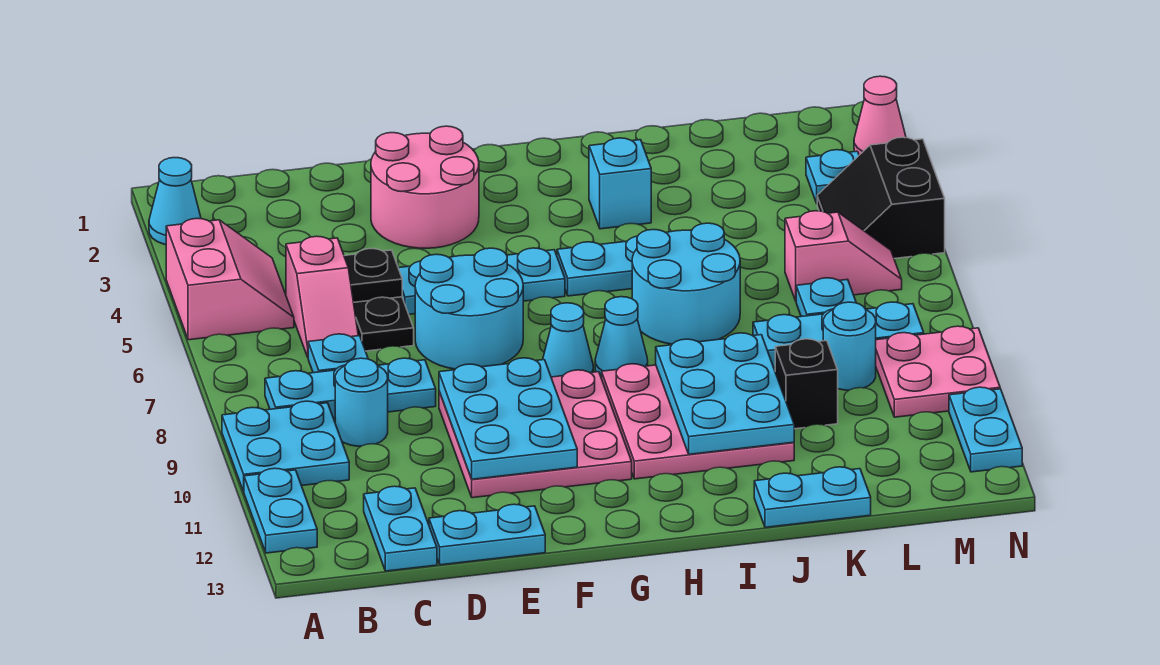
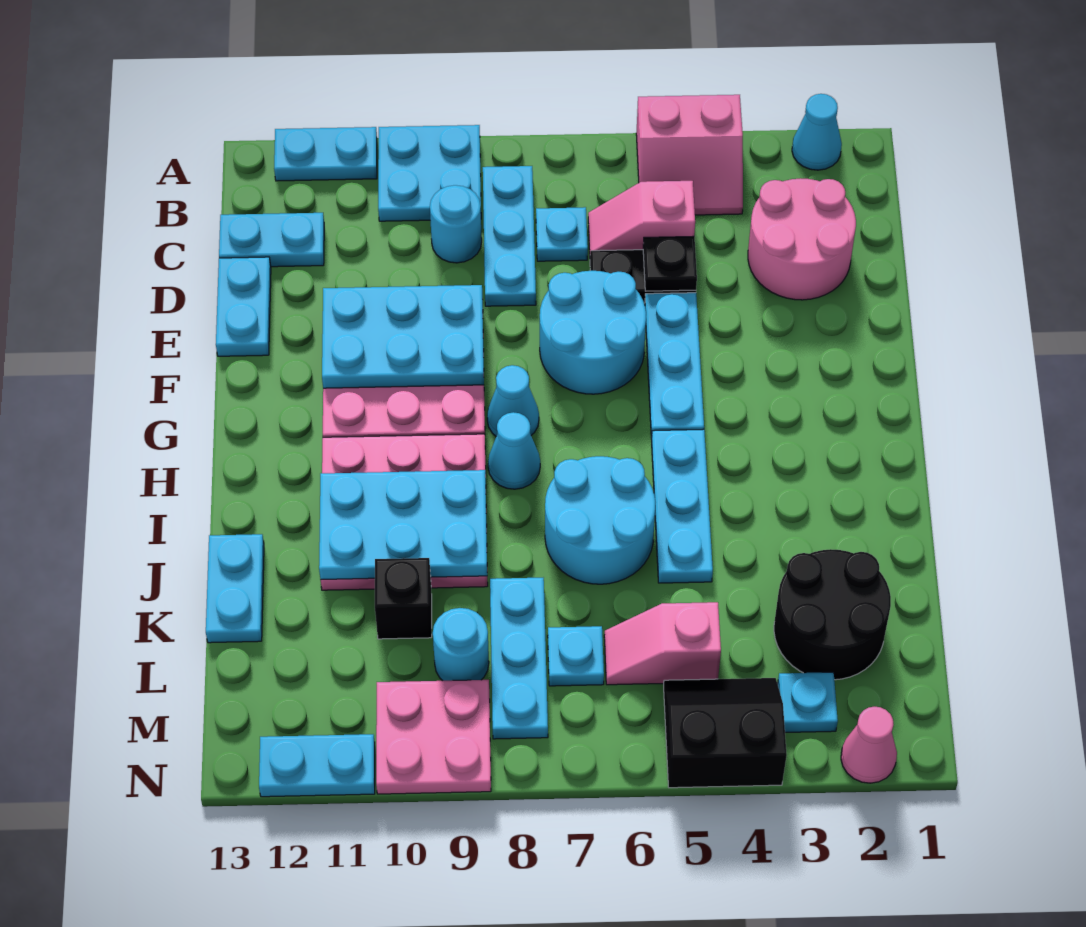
pink round brick E2:F3 level 1 -> pink round brick C2:D3 level 1
cyan brick I3 level 1 -> none
none -> black round brick K2:L3 level 1
pink slope L6:M6 level 1 top L -> pink slope L5:L6 level 1 top 5

